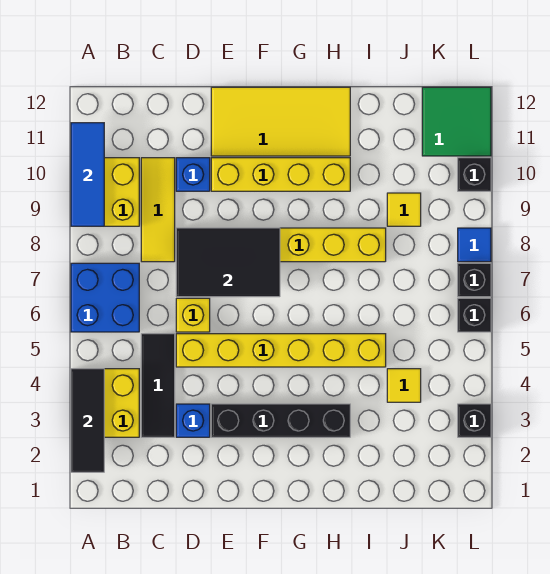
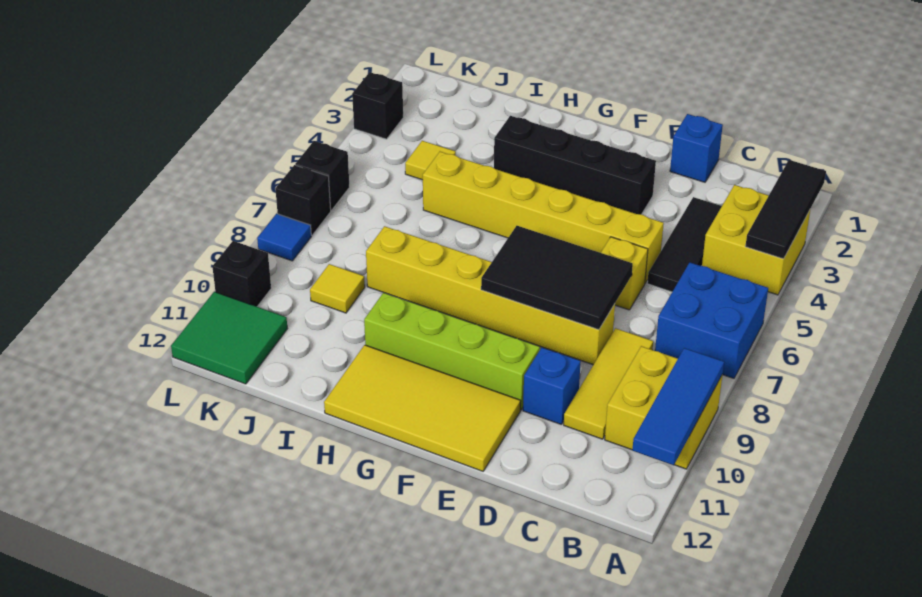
blue brick D3 level 1 -> blue brick D1 level 1
yellow brick E10:H10 level 1 -> lime brick E10:H10 level 1

